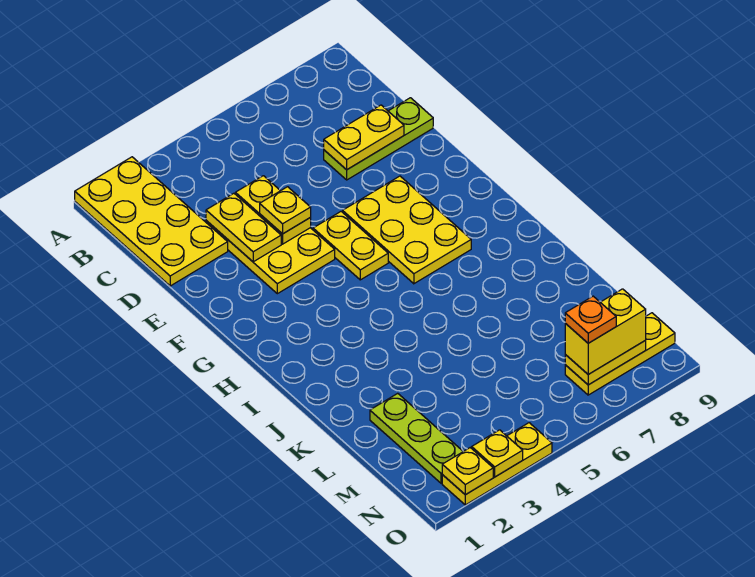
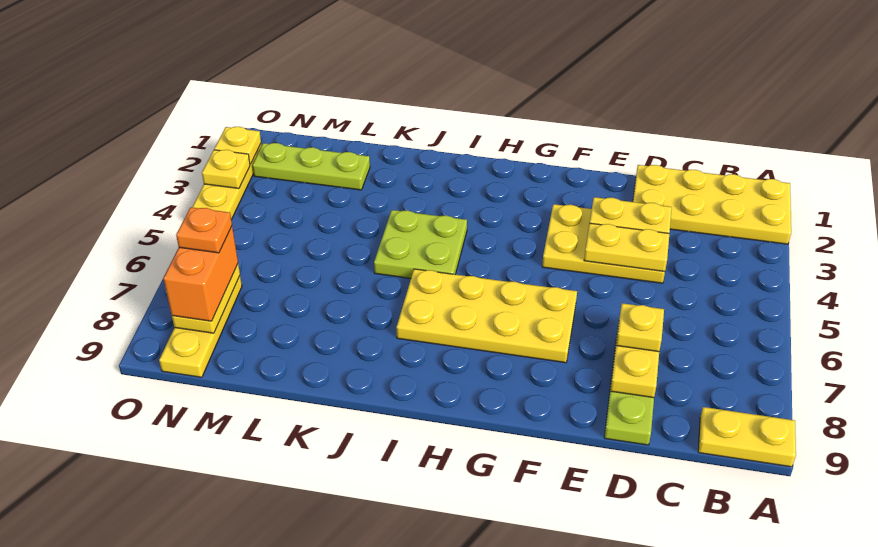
yellow plate E4 level 3 -> yellow plate D7 level 3
yellow plate F5:G5 level 1 -> yellow plate A9:B9 level 1
yellow plate F6:H7 level 1 -> yellow plate F6:I7 level 1
none -> lime plate I4:J5 level 1
yellow brick N7:N8 level 3 -> orange brick N7:N8 level 3

